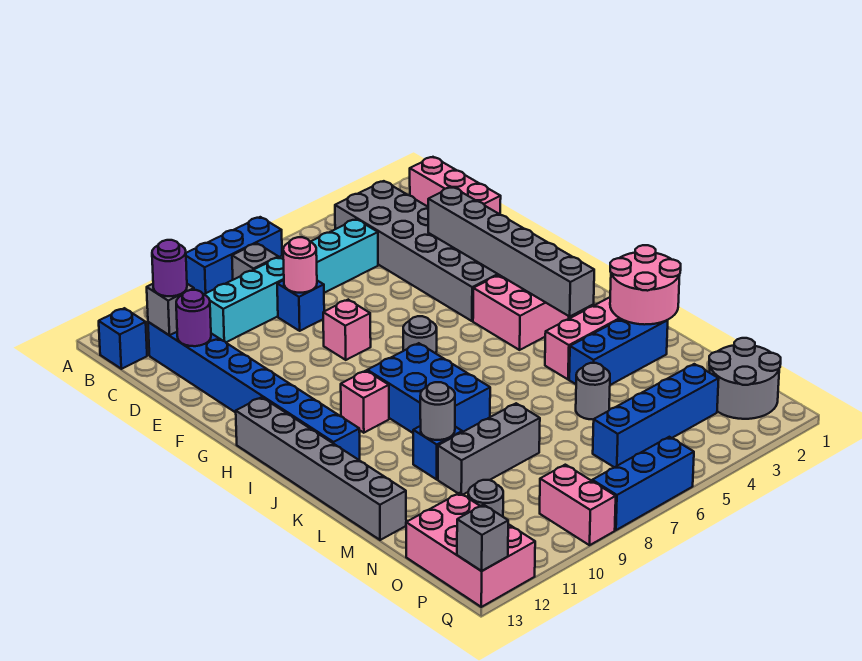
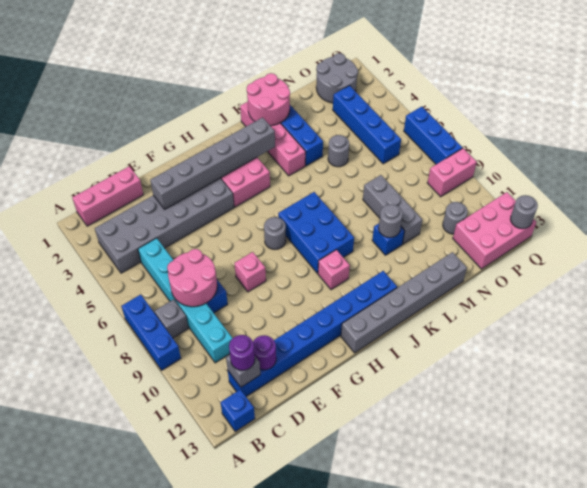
pink round brick D8 level 2 -> pink round brick C7:D8 level 2
blue brick I8:K9 level 1 -> blue brick I7:J9 level 1
grey brick Q13 level 2 -> grey round brick Q13 level 2

